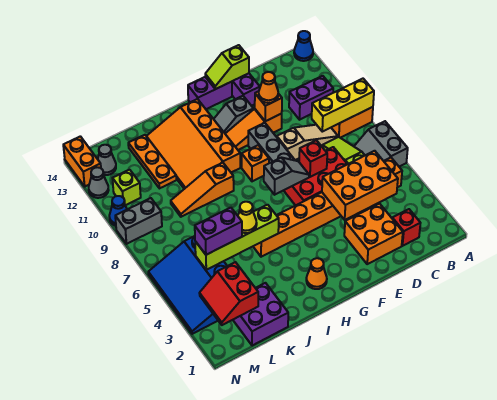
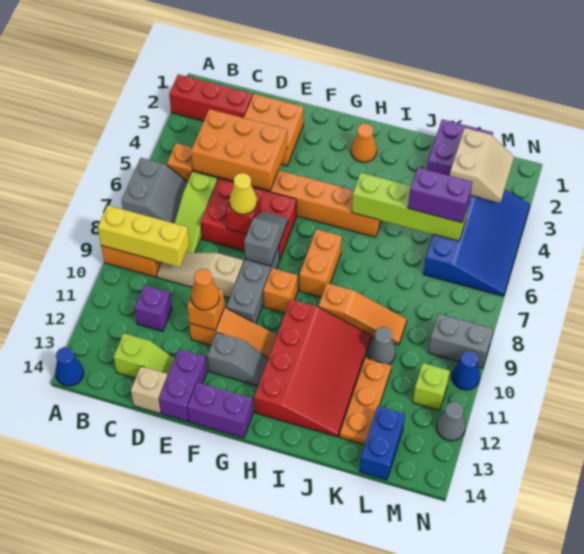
purple brick B11:C11 level 1 -> purple brick C11 level 1
red brick C2 level 1 -> red brick A2:C2 level 1
none -> tan brick D14 level 1
lime slope E14:F14 level 2 top E -> lime slope C13:D13 level 1 top C
grey slope F7:G7 level 2 top G -> grey slope F7:F8 level 2 top 8
orange slope H10:J13 level 1 top H -> red slope H10:J13 level 1 top H
yellow cone J5 level 3 -> yellow cone E7 level 3
red slope L2:M3 level 2 top L -> tan slope L2:M3 level 2 top L
none -> blue brick L13:L14 level 1
grey cone M13 level 1 -> grey cone K10 level 1
orange brick N13:N14 level 1 -> orange brick H7:H8 level 1

